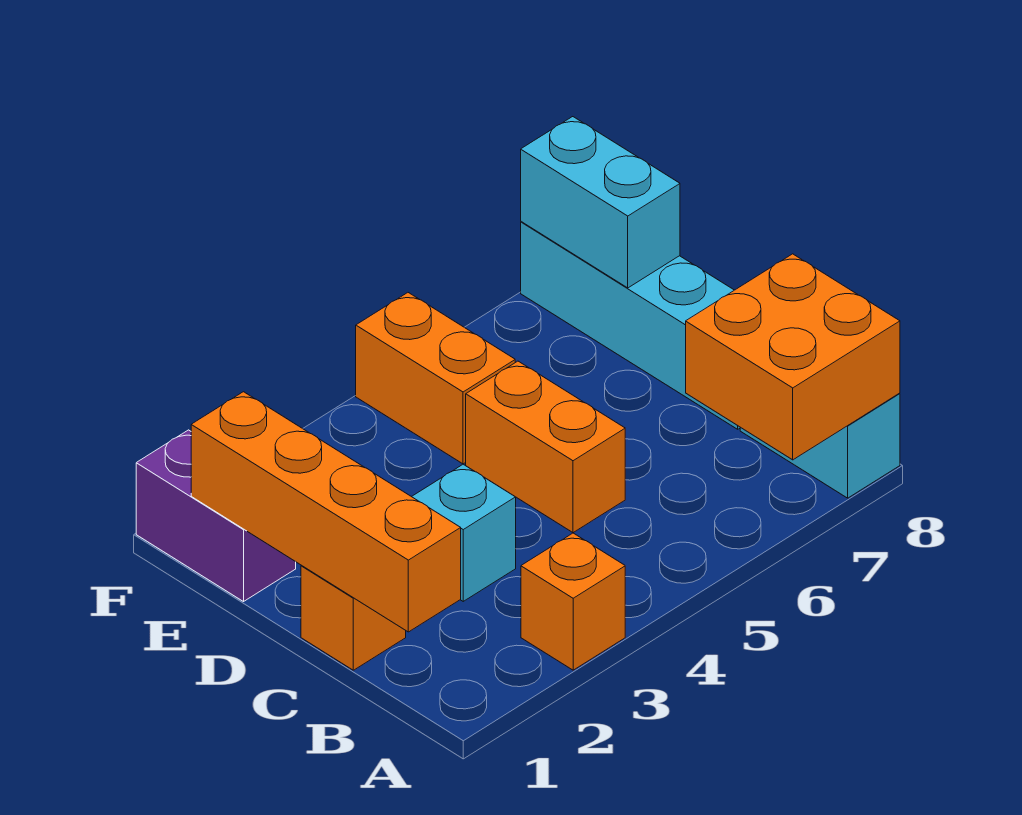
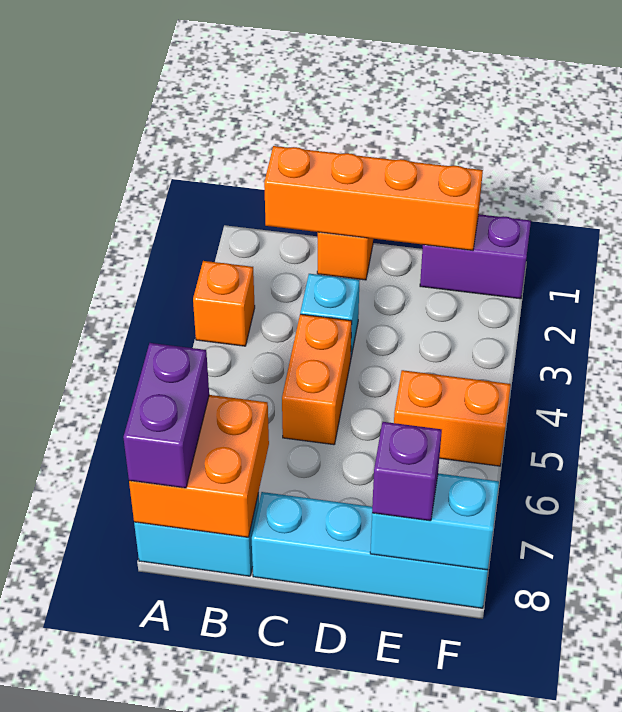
none -> purple brick A7:A8 level 3
orange brick C5:D5 level 1 -> orange brick C4:C5 level 1
none -> purple brick E8 level 3

